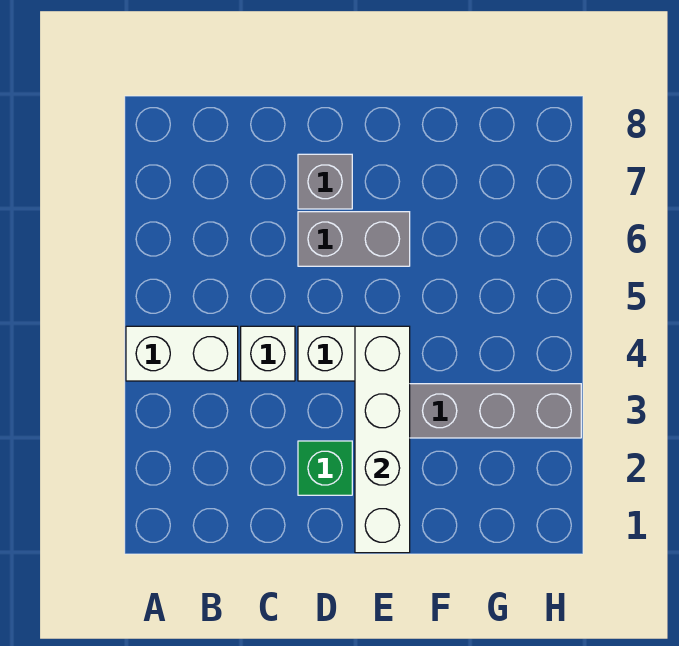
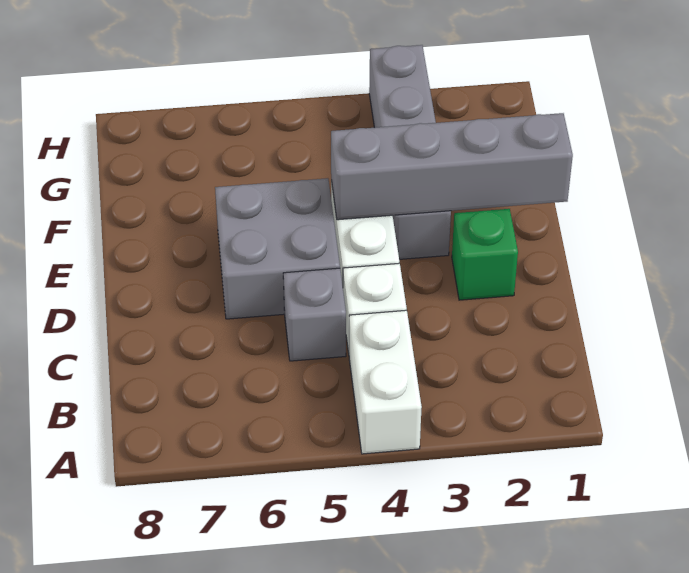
grey brick D6:E6 level 1 -> grey brick D5:E6 level 1
grey brick D7 level 1 -> grey brick C5 level 1
white brick E1:E4 level 2 -> grey brick E1:E4 level 2

